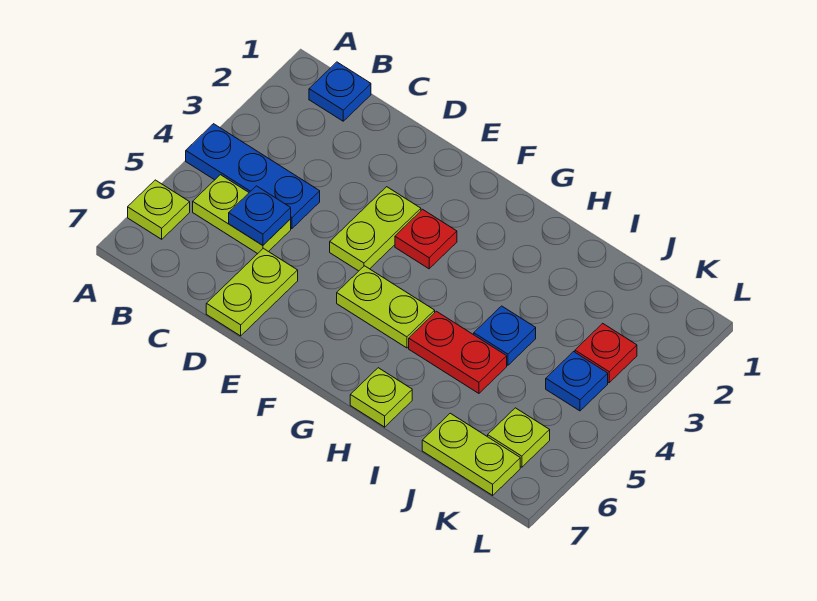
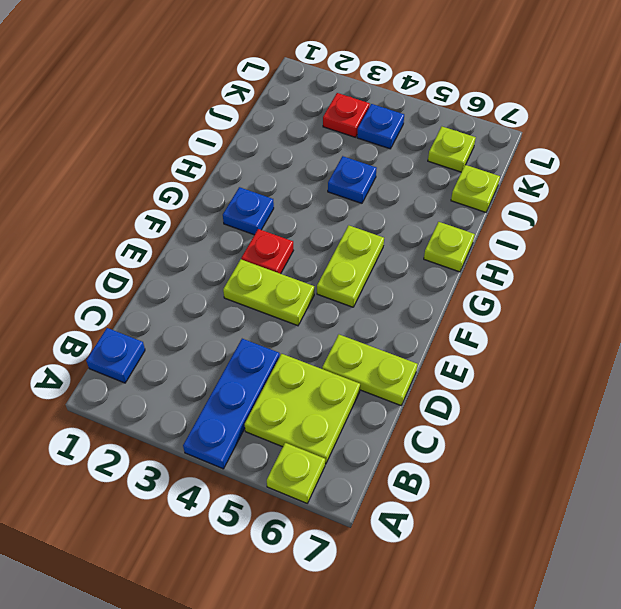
lime plate B5:C5 level 1 -> lime plate B5:C6 level 1
blue plate C5 level 2 -> blue plate G2 level 1
red plate H5:I5 level 1 -> none
lime plate J7:K7 level 1 -> lime plate J7 level 1

